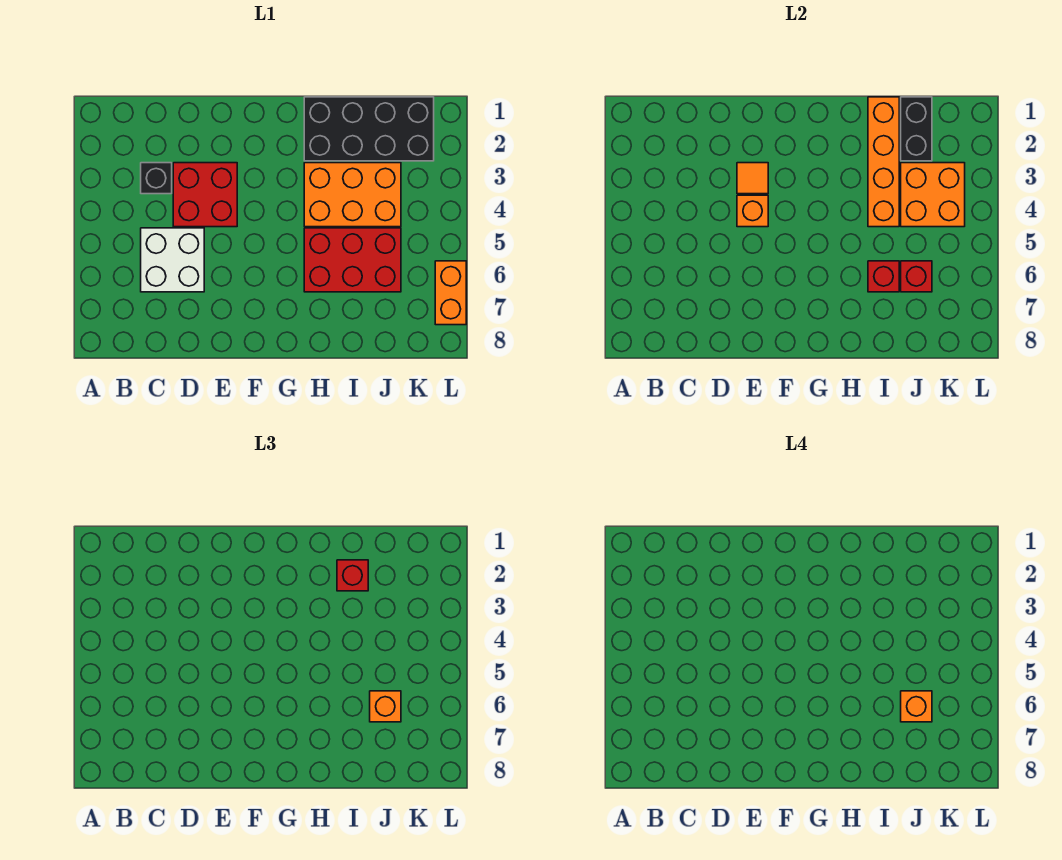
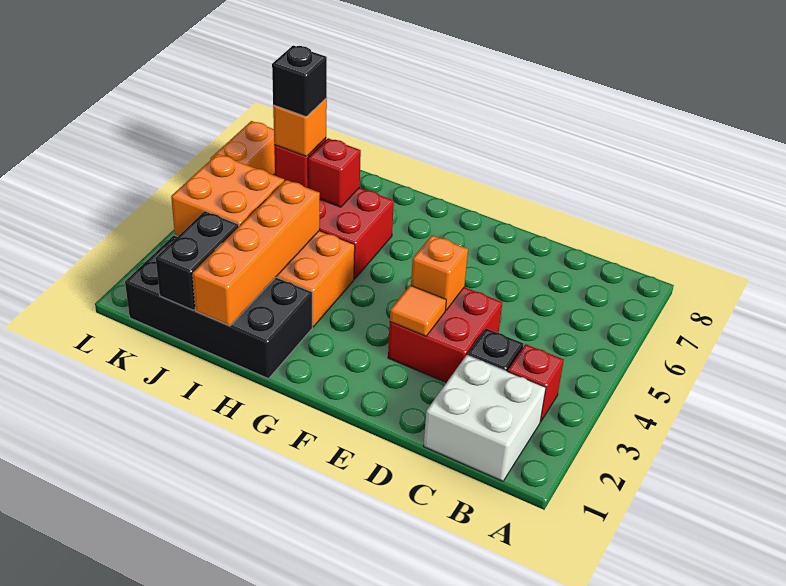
white brick C5:D6 level 1 -> white brick B1:C2 level 1
red brick I2 level 3 -> red brick B3 level 1
orange brick J6 level 4 -> black brick J6 level 4

